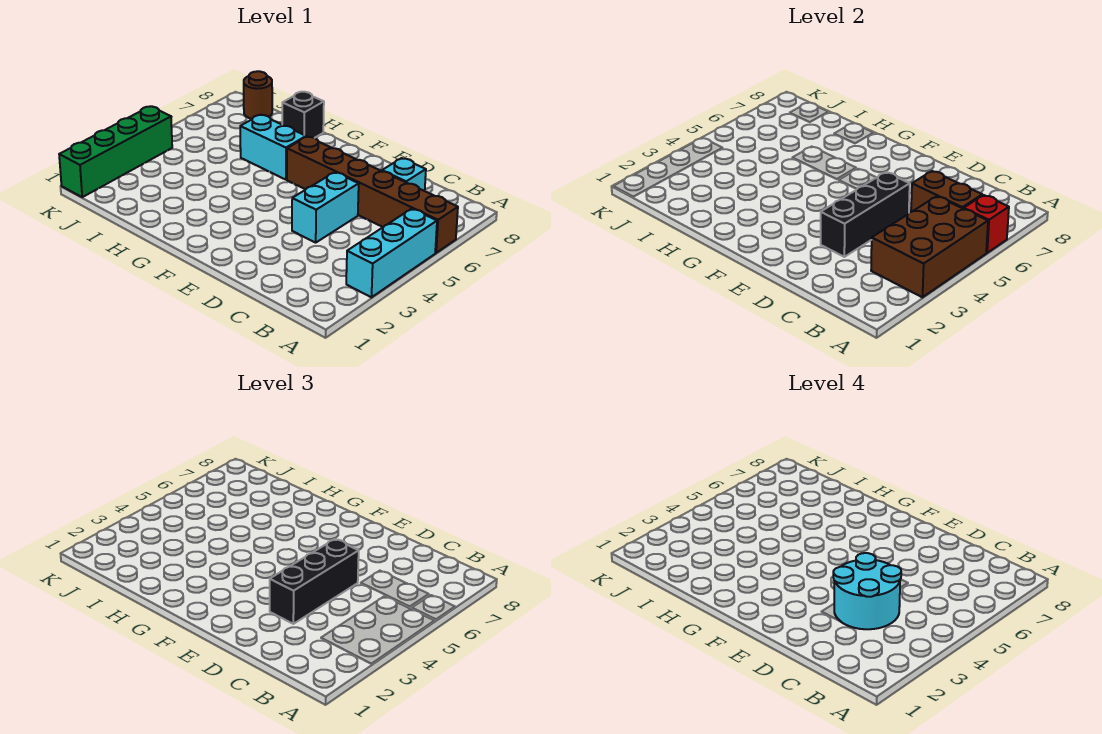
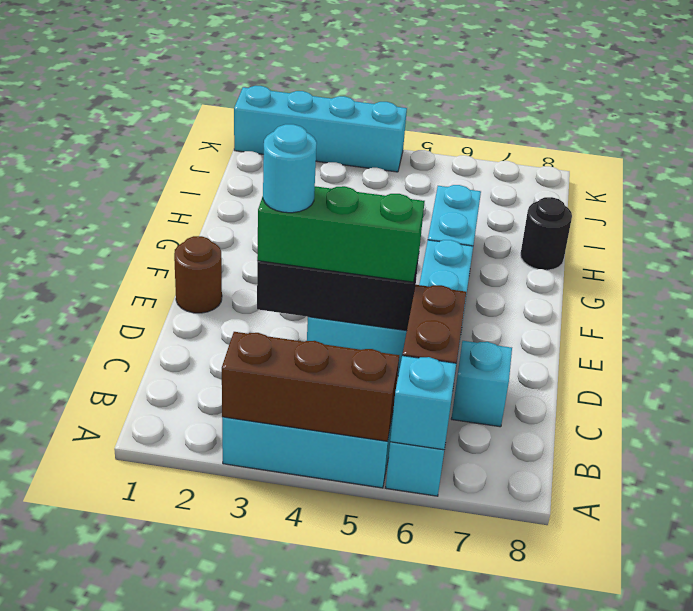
brown brick A3:B5 level 2 -> brown brick A3:A5 level 2
brown brick A6:F6 level 1 -> cyan brick A6:F6 level 1
red brick A6 level 2 -> cyan brick A6 level 2
cyan round brick C3:D4 level 4 -> cyan round brick D3 level 4
black brick D3:D5 level 3 -> green brick D3:D5 level 3
black brick H8 level 1 -> black round brick H8 level 1
brown round brick J8 level 1 -> brown round brick E1 level 1
green brick K1:K4 level 1 -> cyan brick K1:K4 level 1

